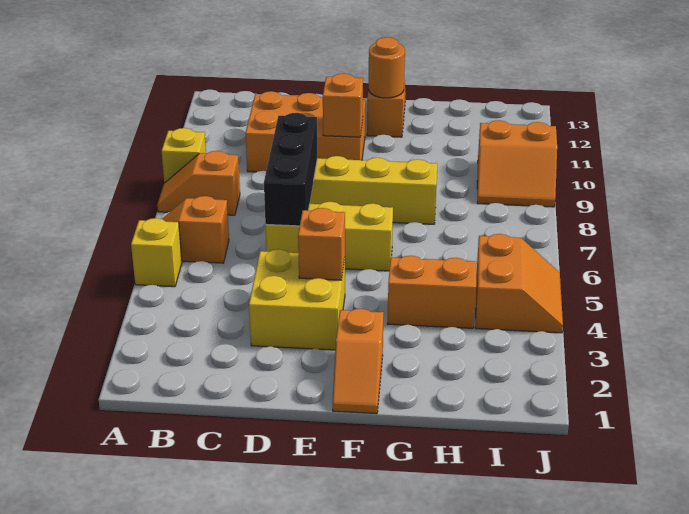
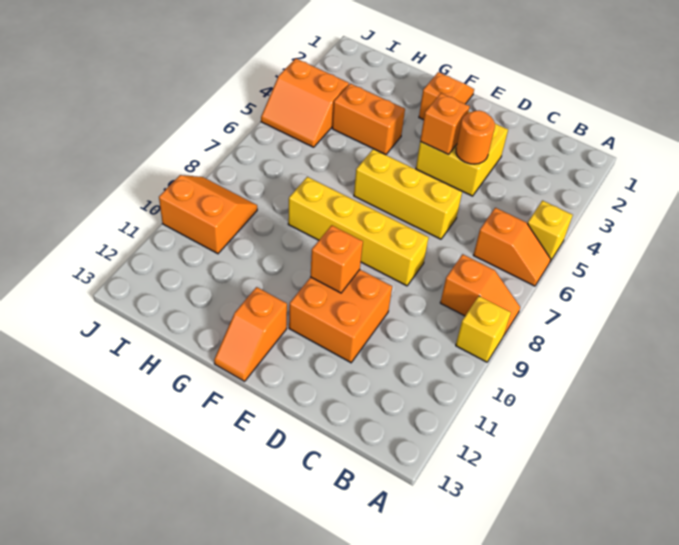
orange brick C10:E11 level 1 -> orange brick D10:E11 level 1
black brick D6:D8 level 2 -> none
orange round brick F12 level 2 -> orange round brick D4 level 2
orange slope I4:J5 level 1 top I -> orange slope I4:J5 level 1 top 4

